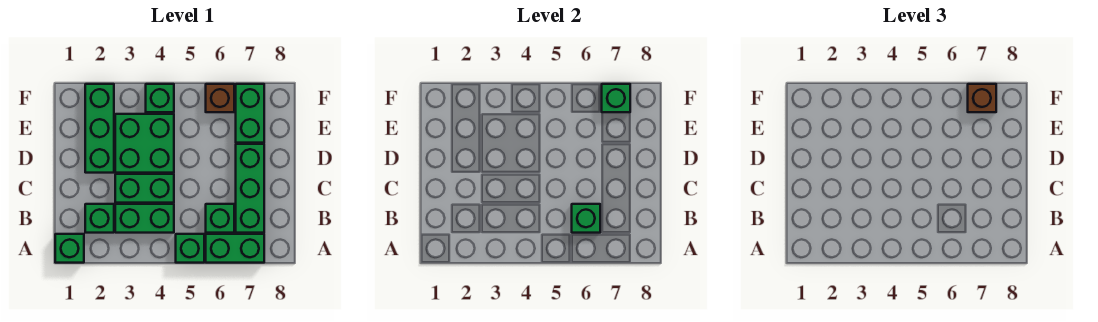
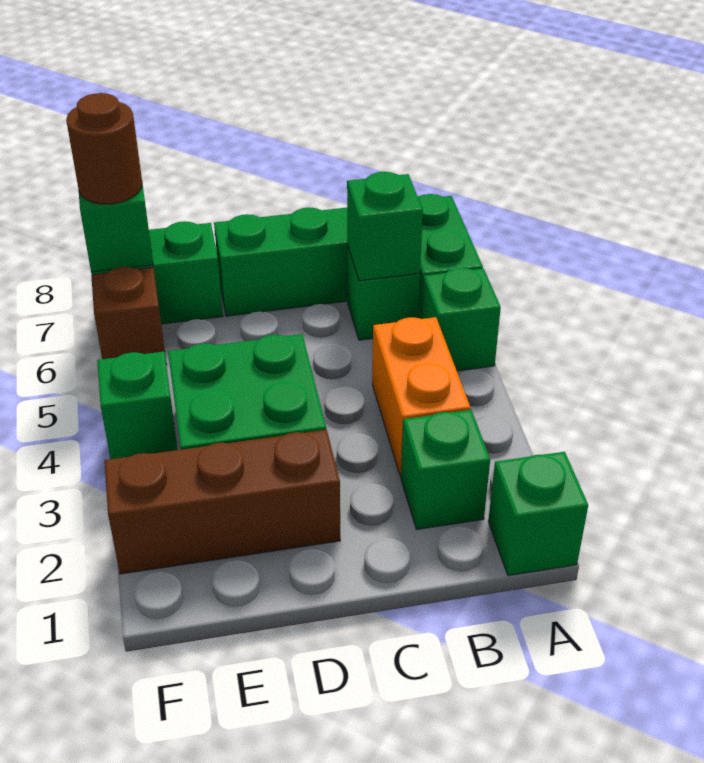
green brick B3:B4 level 1 -> orange brick B3:B4 level 1
green brick C3:C4 level 1 -> none
green brick D2:F2 level 1 -> brown brick D2:F2 level 1
brown brick F7 level 3 -> brown round brick F7 level 3

